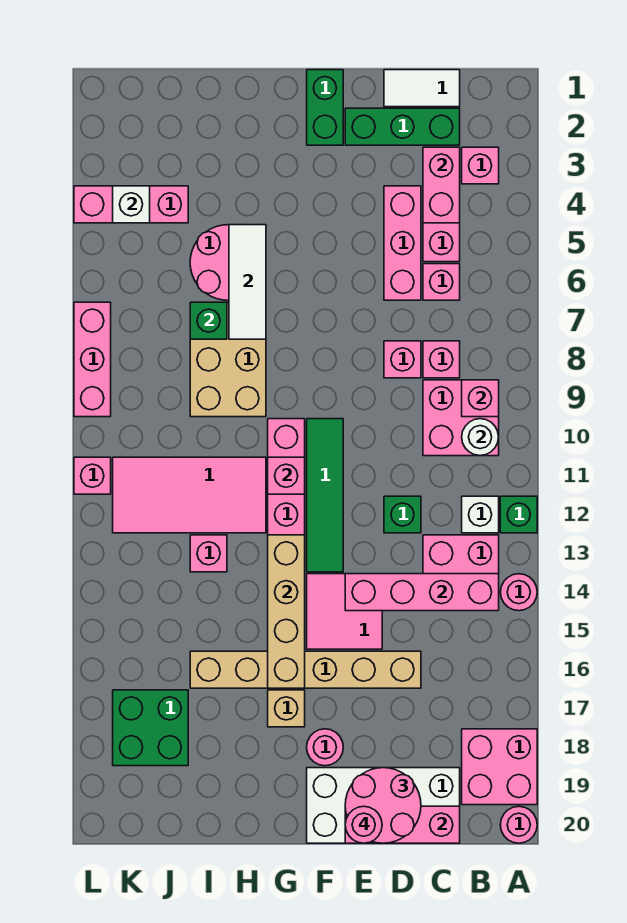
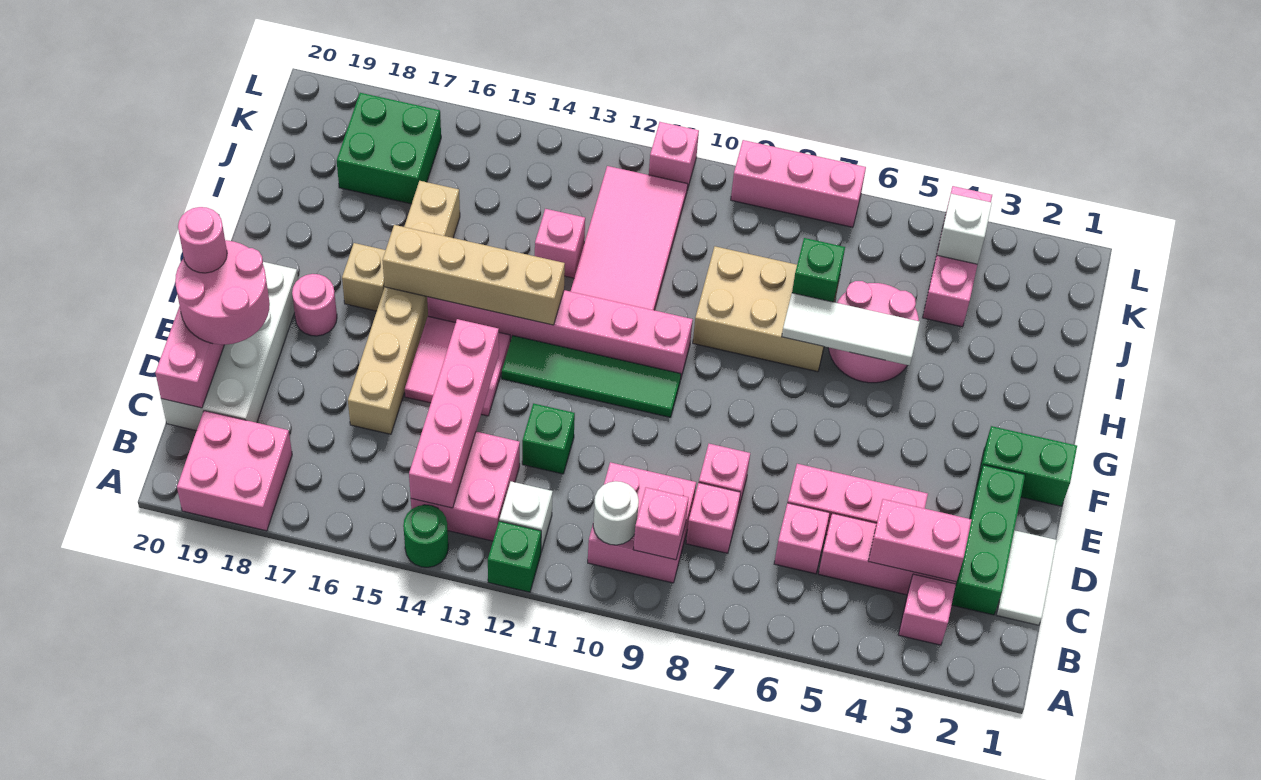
pink round brick A14 level 1 -> green round brick A14 level 1
pink round brick A20 level 1 -> none
pink brick G11 level 2 -> none

